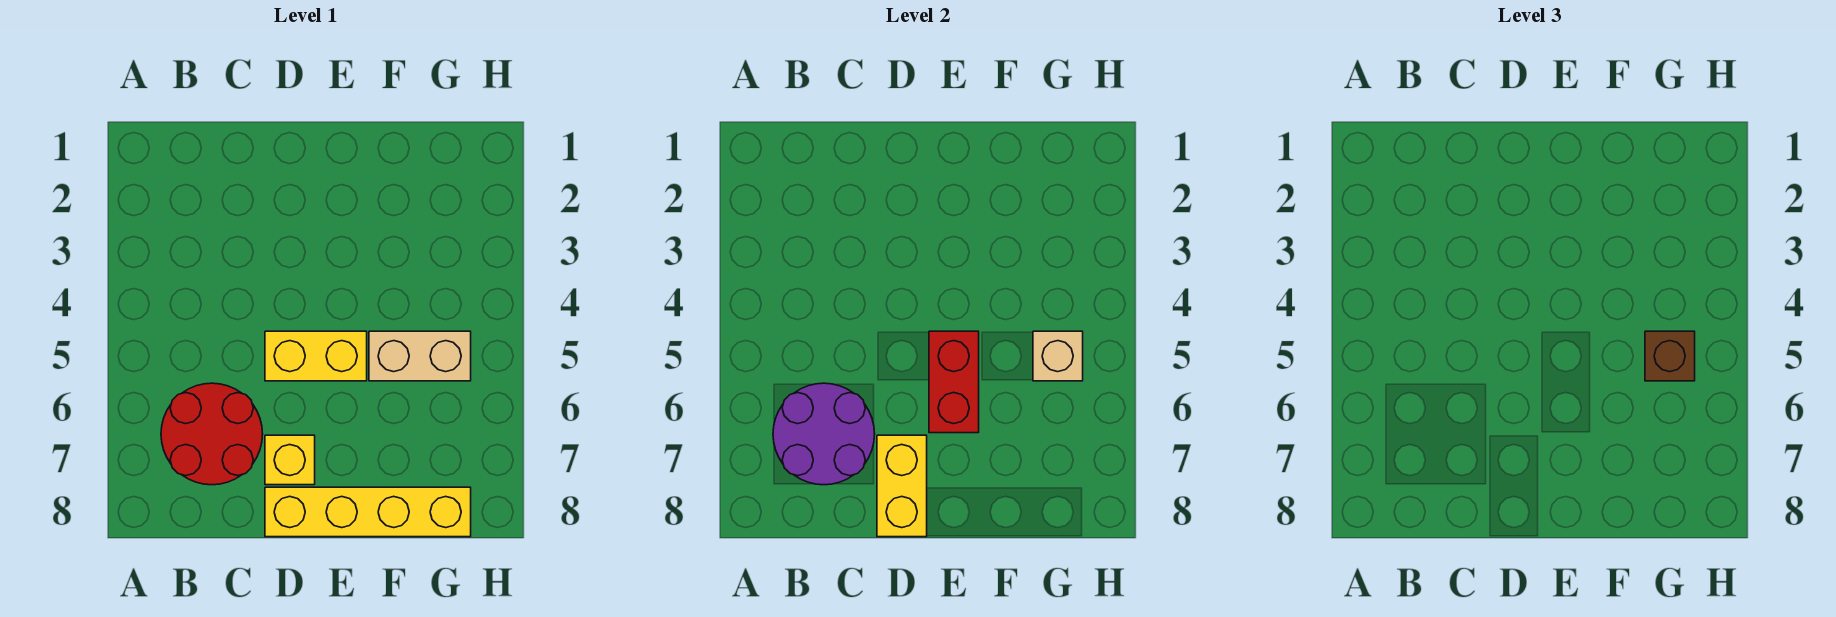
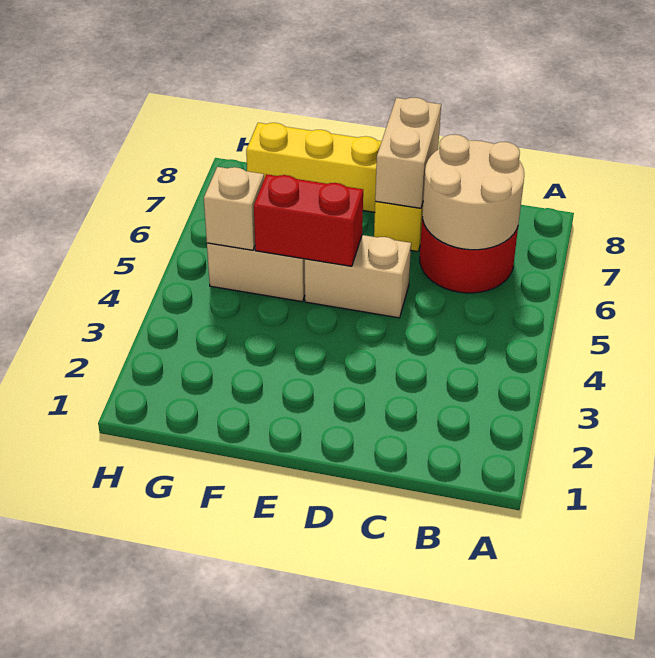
purple round brick B6:C7 level 2 -> tan round brick B6:C7 level 2
yellow brick D5:E5 level 1 -> tan brick D5:E5 level 1
yellow brick D7:D8 level 2 -> tan brick D7:D8 level 2
red brick E5:E6 level 2 -> red brick E5:F5 level 2
brown brick G5 level 3 -> none

